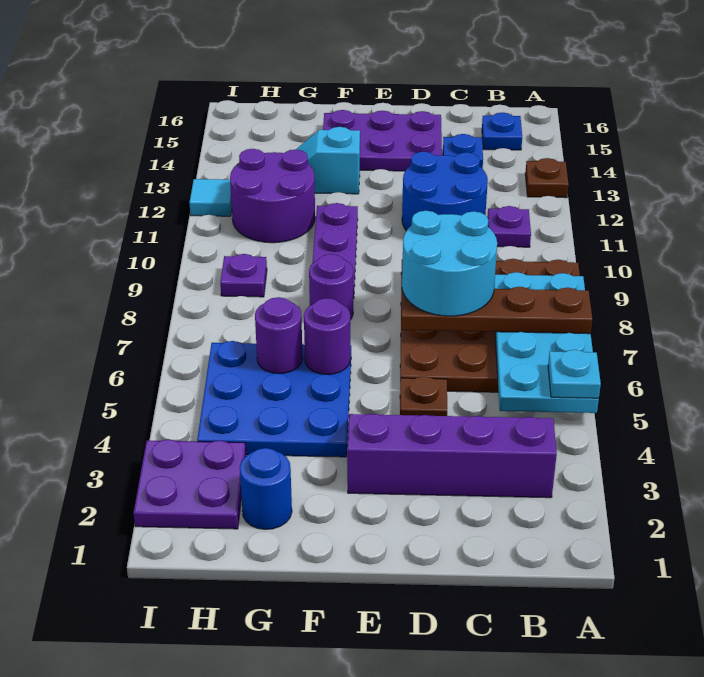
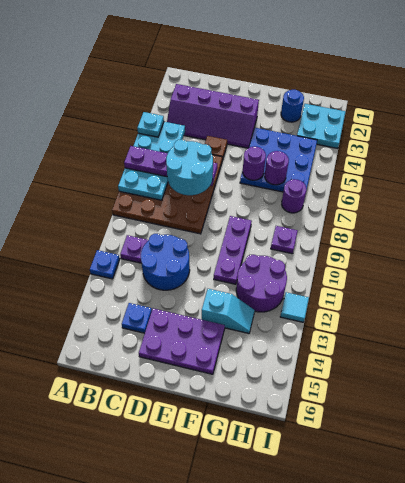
brown plate A7:D7 level 3 -> purple plate A7:D7 level 3
brown plate A13 level 1 -> none
blue plate B15 level 1 -> blue plate A12 level 1
purple round brick F8 level 1 -> purple round brick H7 level 1
purple plate H2:I3 level 1 -> cyan plate H2:I3 level 1

